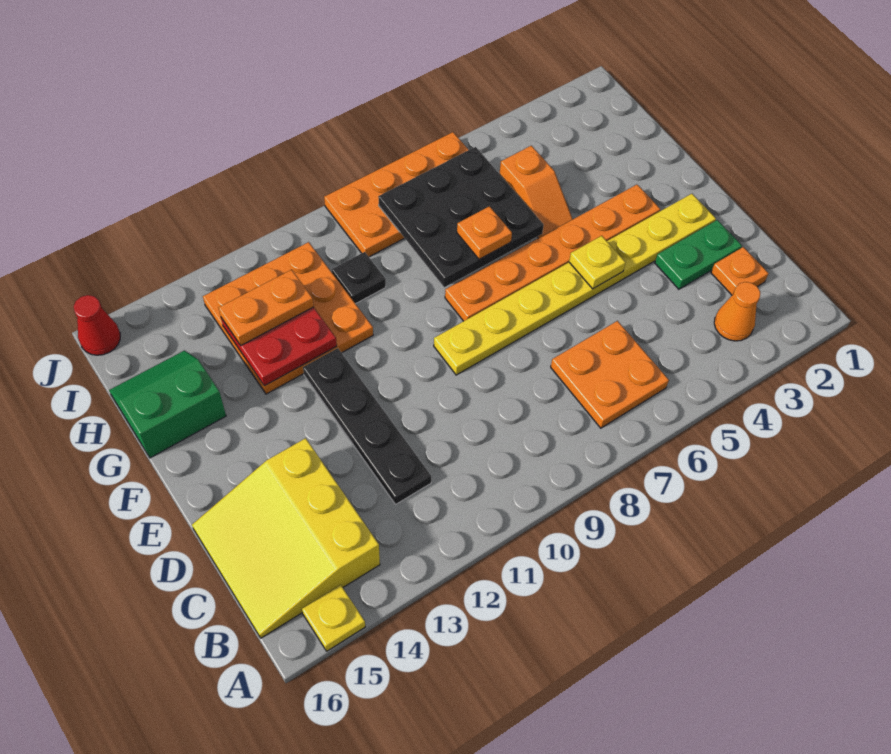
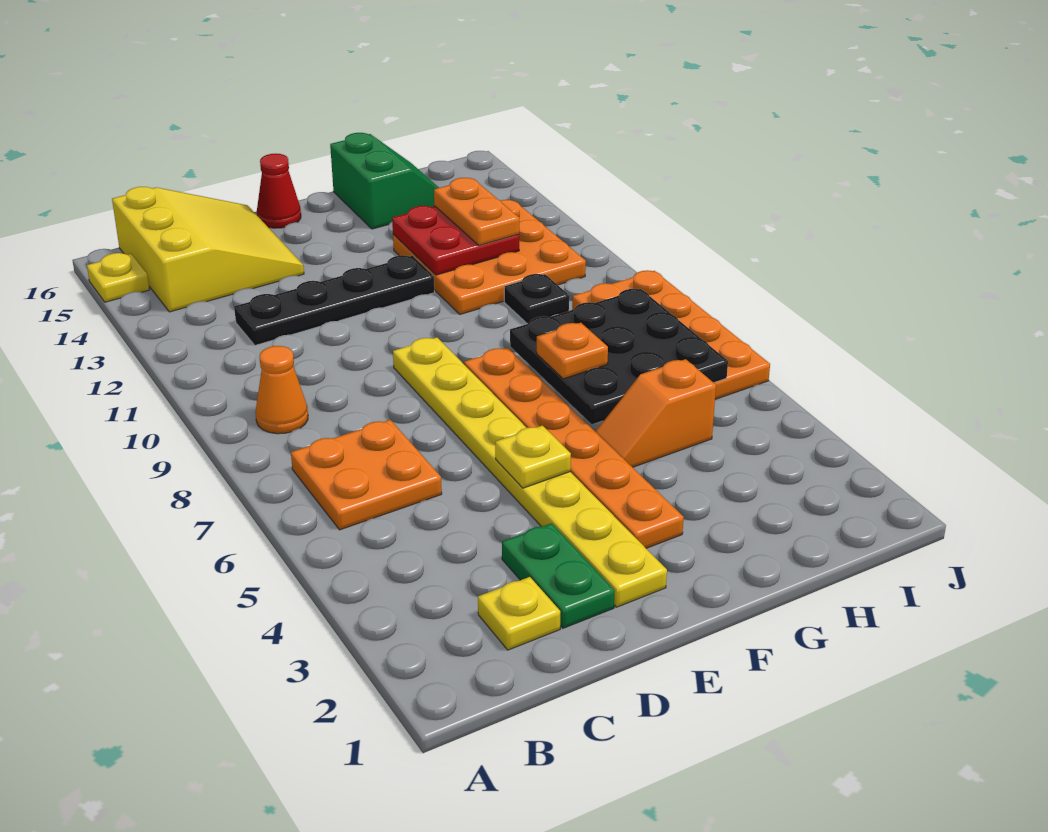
orange cone B3 level 1 -> orange cone B9 level 1
yellow slope B14:D16 level 1 top 14 -> yellow slope B14:D16 level 1 top B
orange plate C2 level 1 -> yellow plate C2 level 1
red cone J16 level 1 -> red cone E16 level 1

